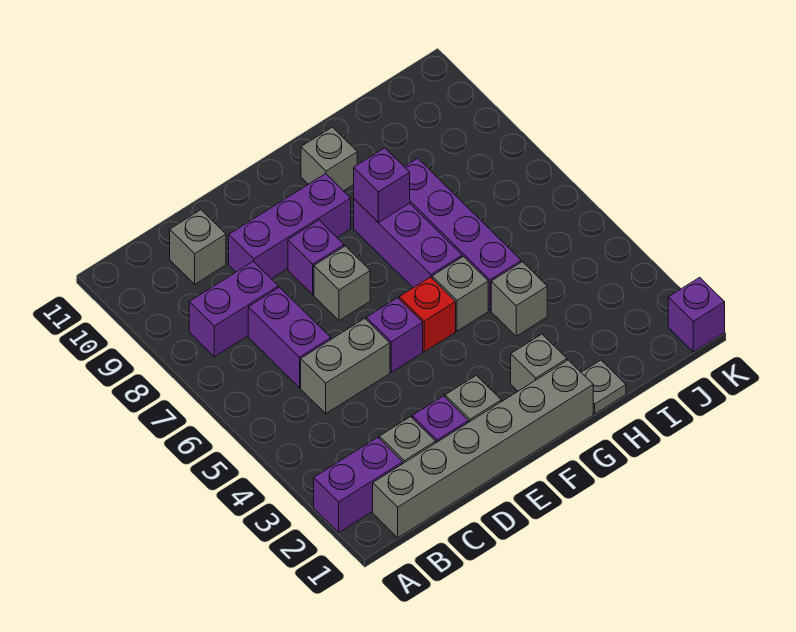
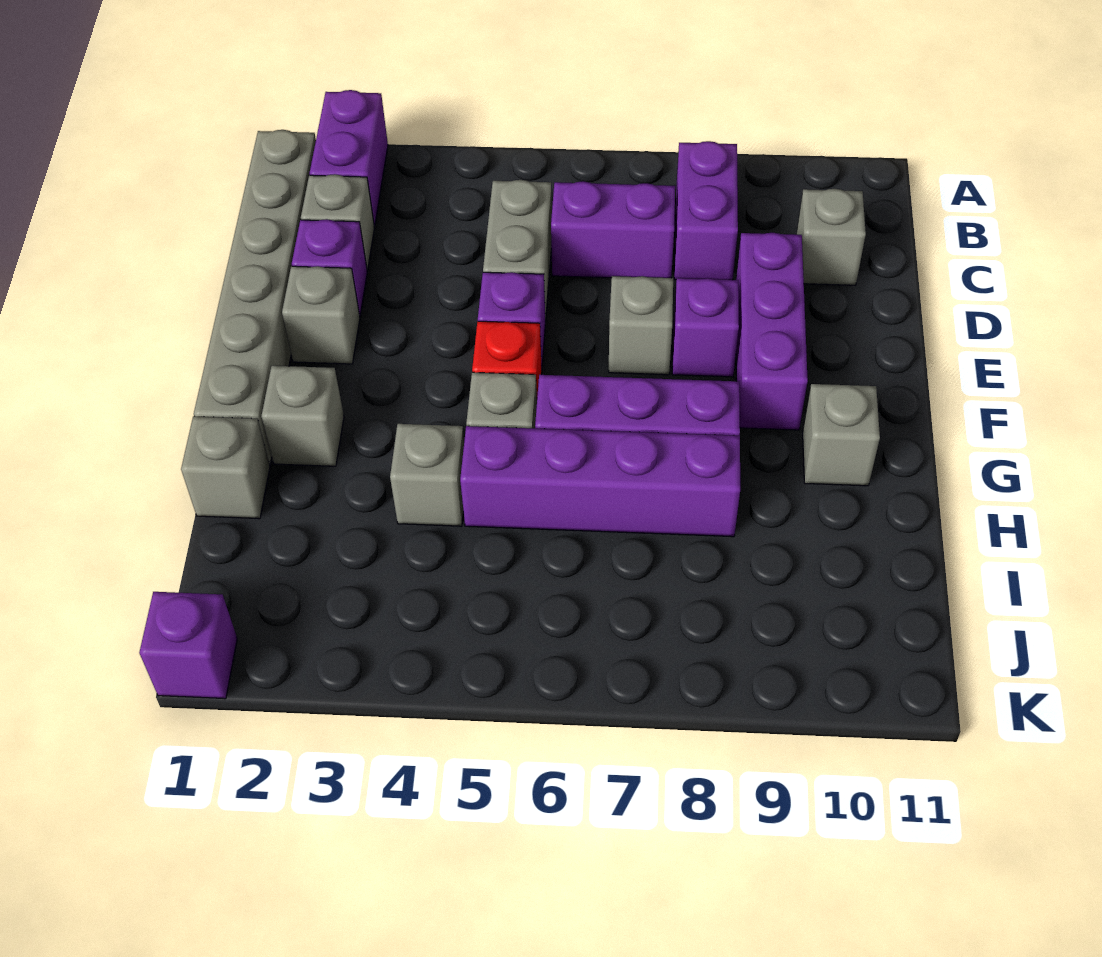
purple brick G8 level 2 -> none
grey plate H1 level 1 -> grey brick H1 level 1

